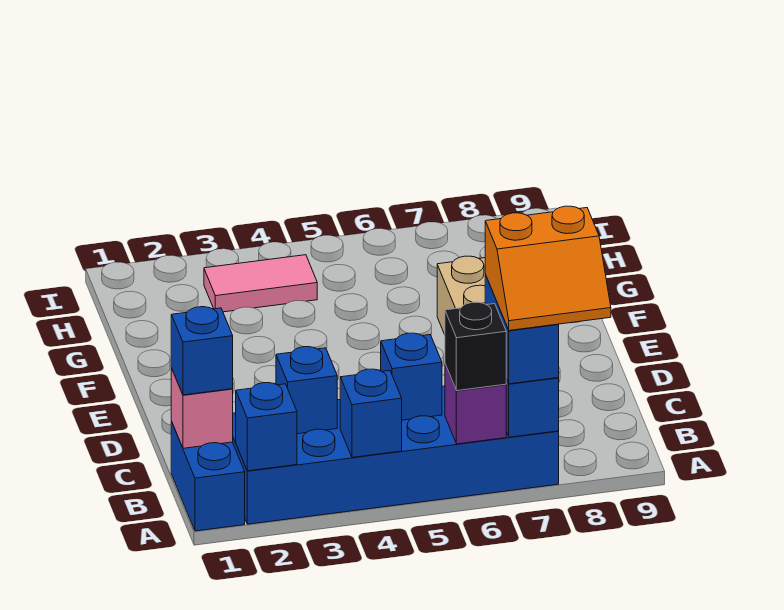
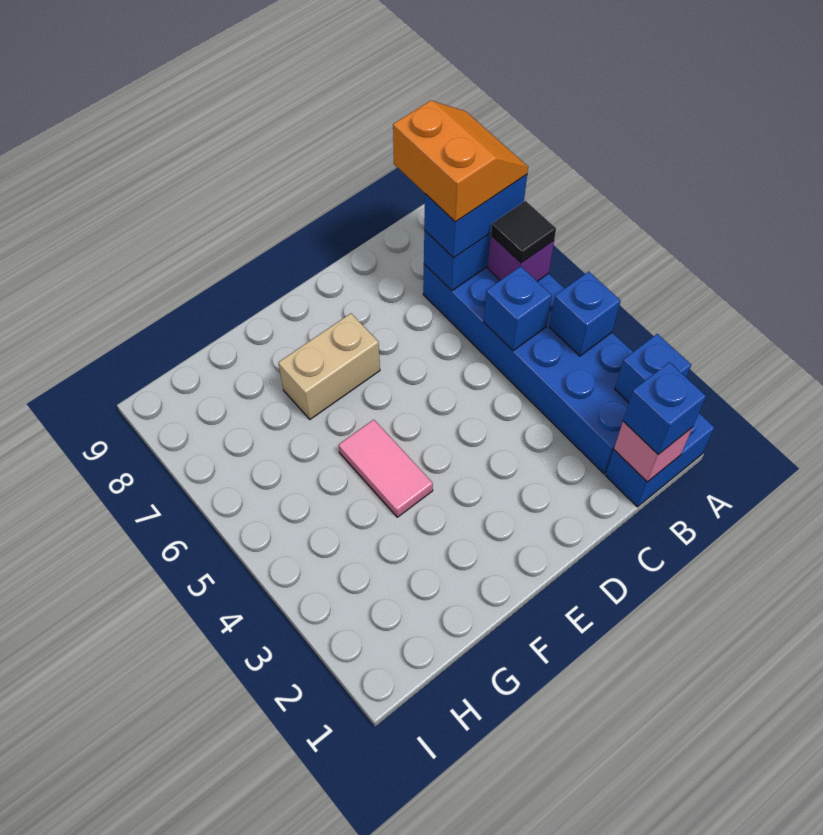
black brick A6 level 3 -> black tile A6 level 3
blue brick B3 level 2 -> none
pink tile H3:H4 level 1 -> pink tile F4:F5 level 1

